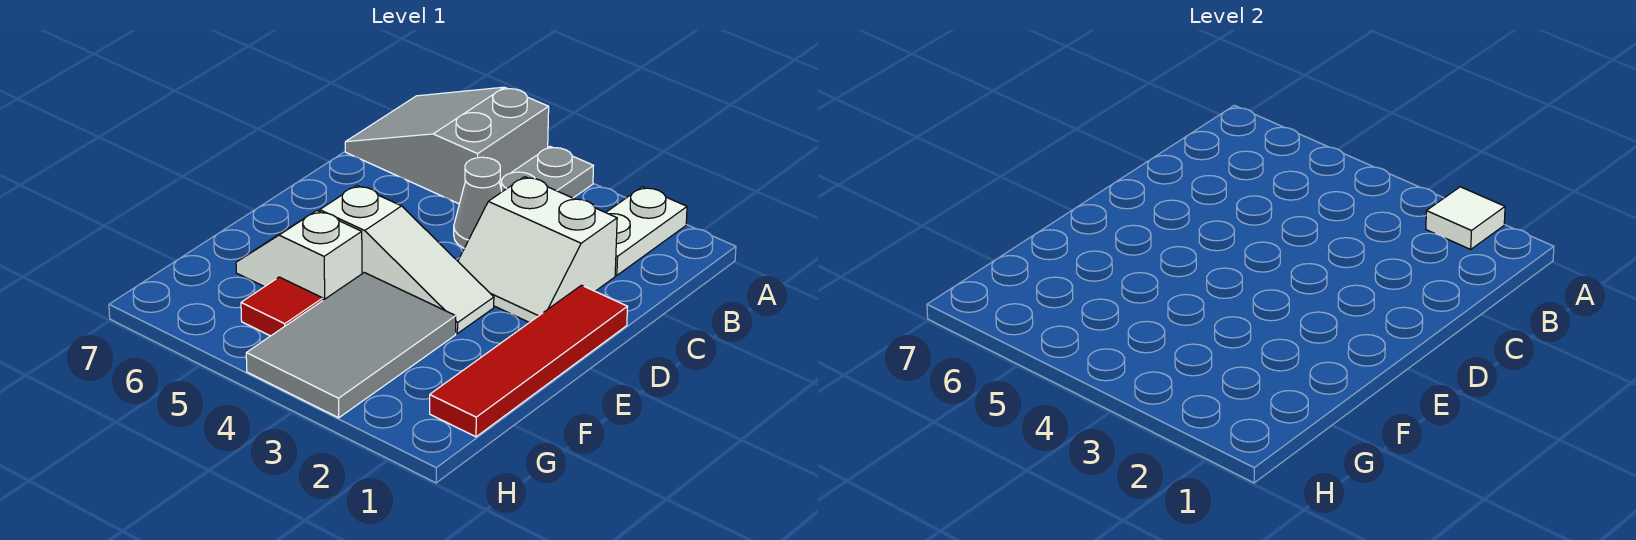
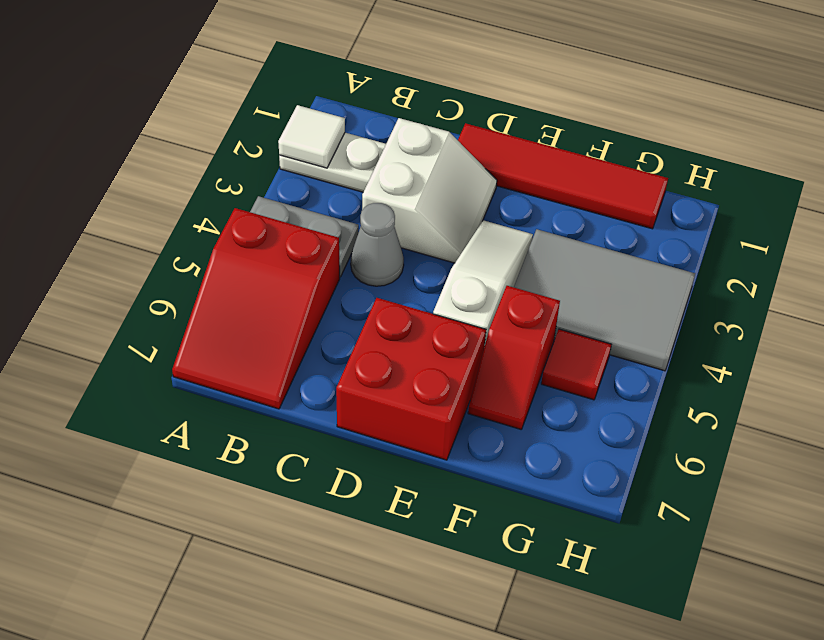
grey slope A5:B7 level 1 top 5 -> red slope A5:B7 level 1 top 5
none -> red brick D6:E7 level 1
white slope F5:F6 level 1 top 5 -> red slope F5:F6 level 1 top 5

